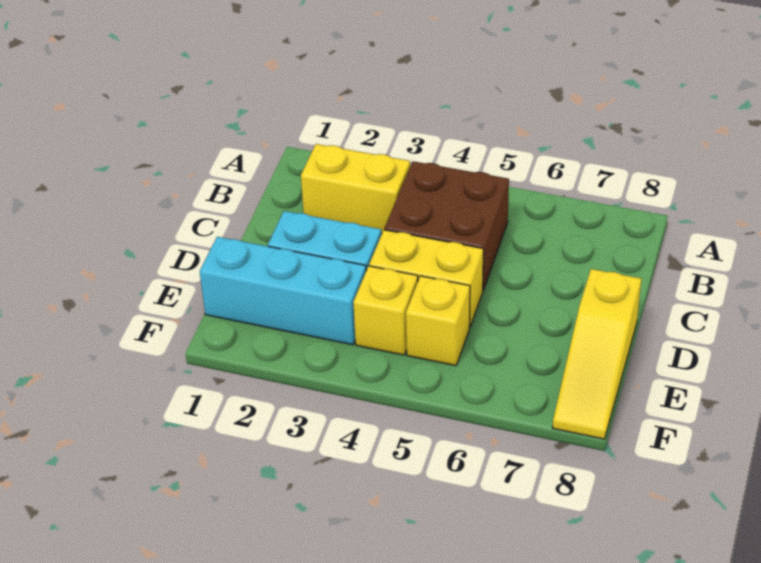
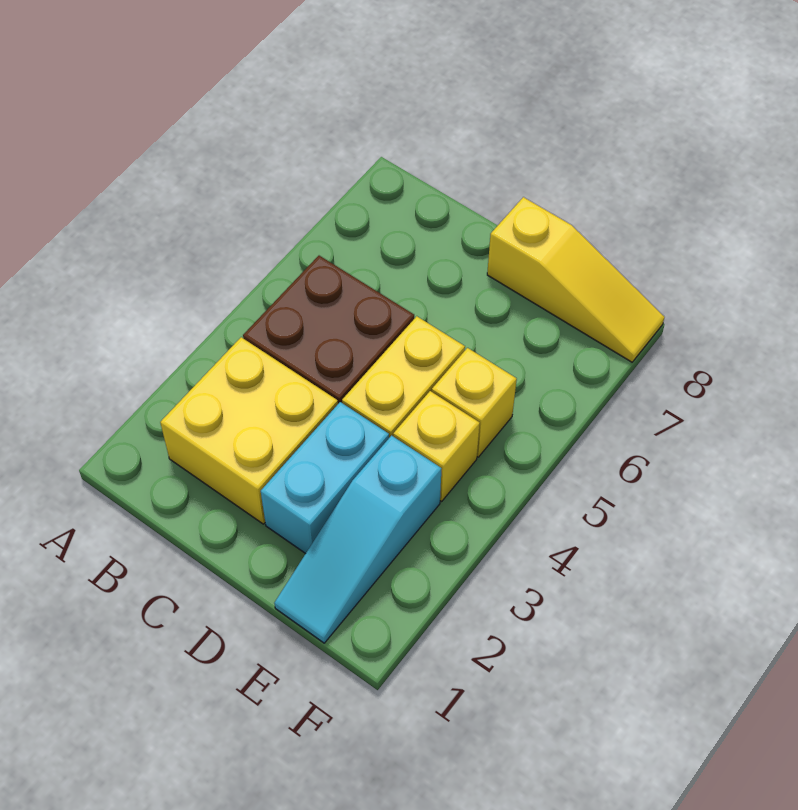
yellow brick B2:B3 level 1 -> yellow brick B2:C3 level 1
cyan brick E1:E3 level 1 -> cyan slope E1:E3 level 1 top 3

